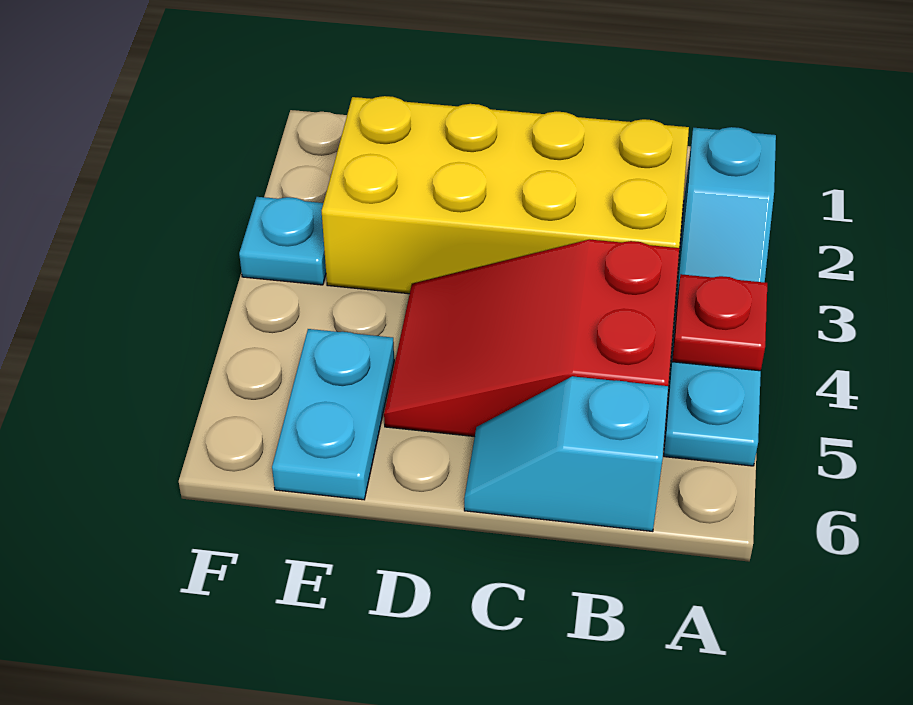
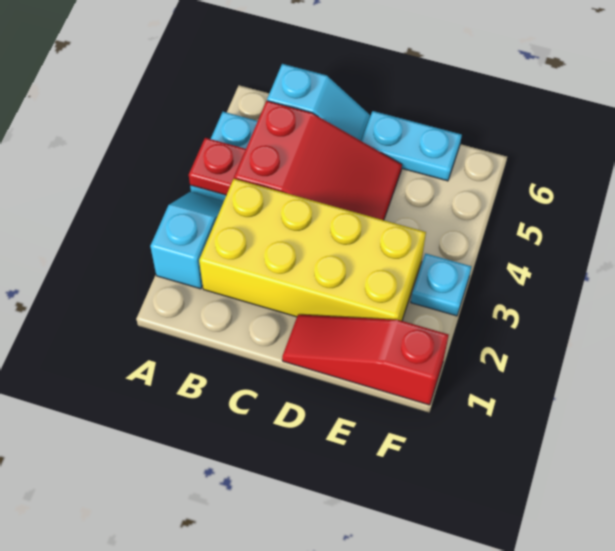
none -> red slope D1:F1 level 1 top F
cyan plate E5:E6 level 1 -> cyan plate D6:E6 level 1

